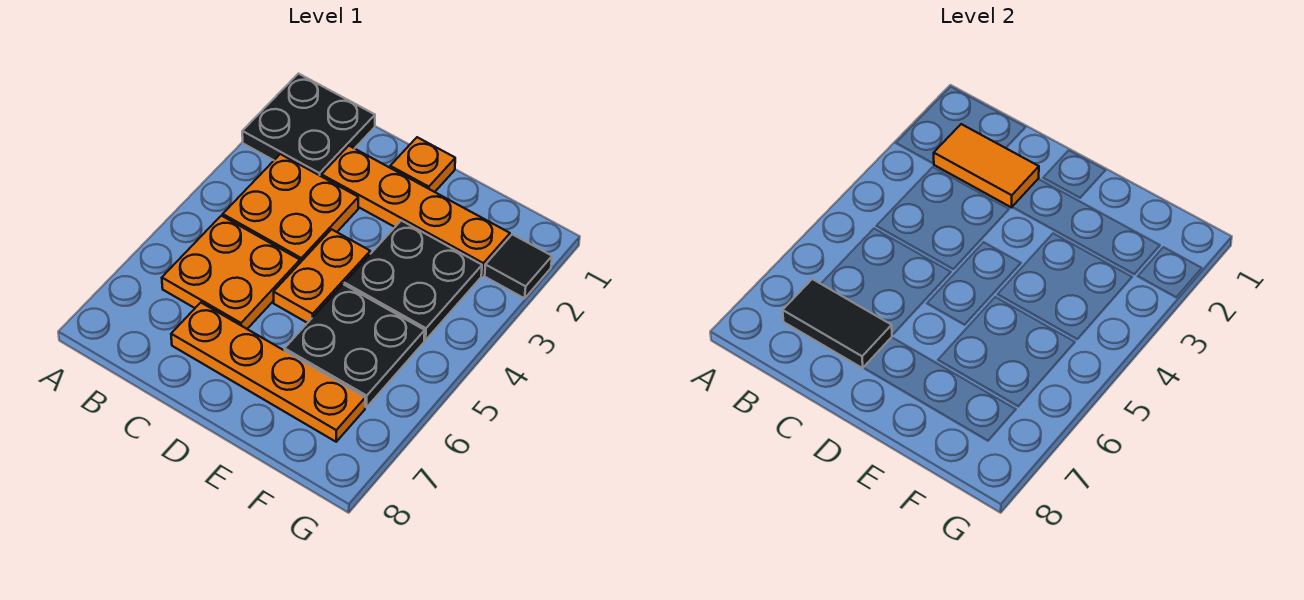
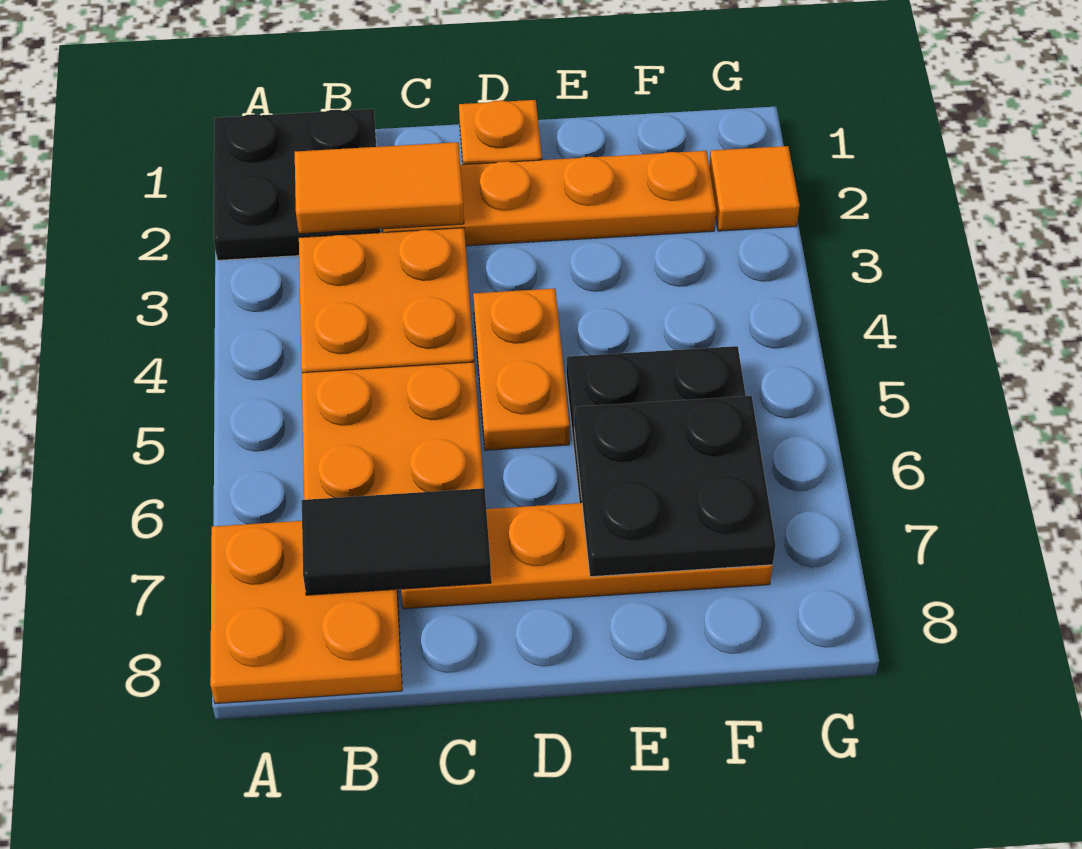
none -> orange plate A7:B8 level 1
black plate E3:F4 level 1 -> black plate E6:F7 level 2
black tile G2 level 1 -> orange tile G2 level 1

